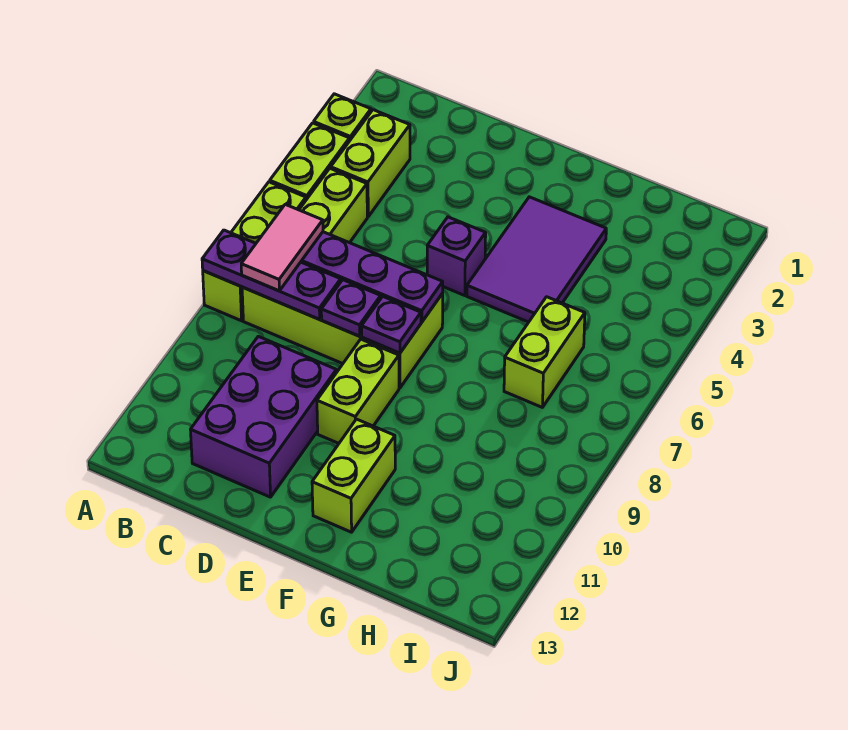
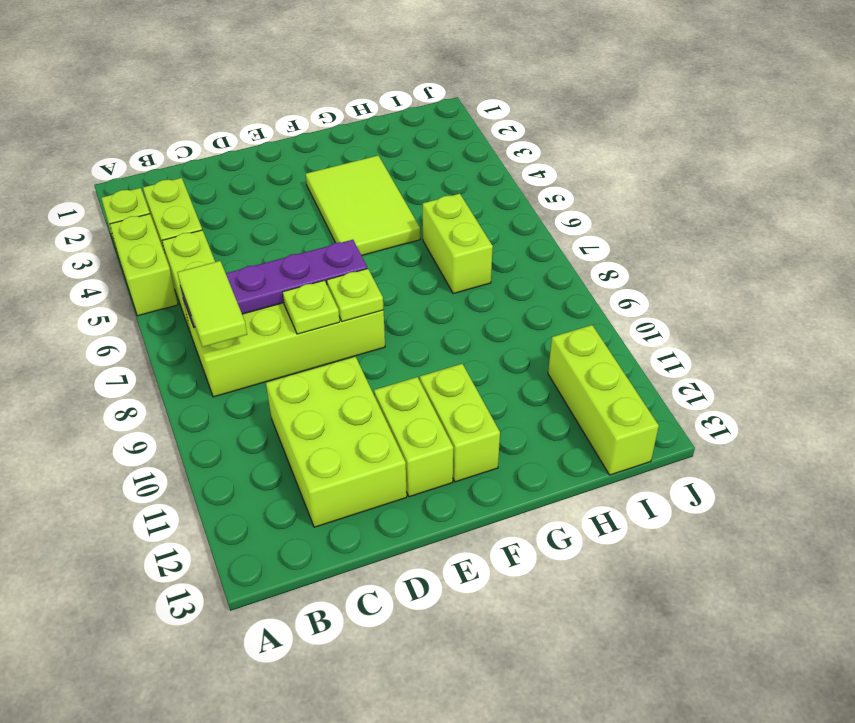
lime brick A6:A8 level 1 -> lime brick I11:I13 level 1
purple plate A8:C8 level 2 -> none
pink tile B7:B8 level 3 -> lime tile B7:B8 level 3
purple brick C10:D12 level 1 -> lime brick C10:D12 level 1
purple plate D8 level 2 -> lime plate D8 level 2
purple brick E5 level 1 -> none
purple plate E8 level 2 -> lime plate E8 level 2
lime brick E9:E10 level 1 -> lime brick E11:E12 level 1
purple tile F3:G5 level 1 -> lime tile F3:G5 level 1

